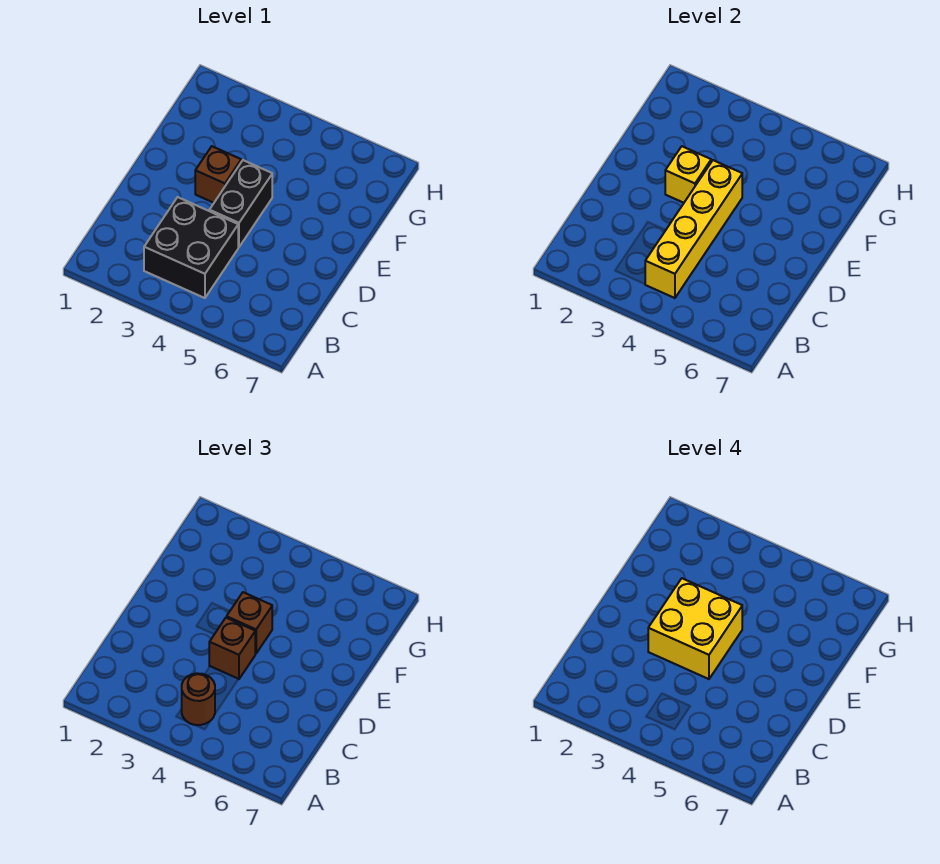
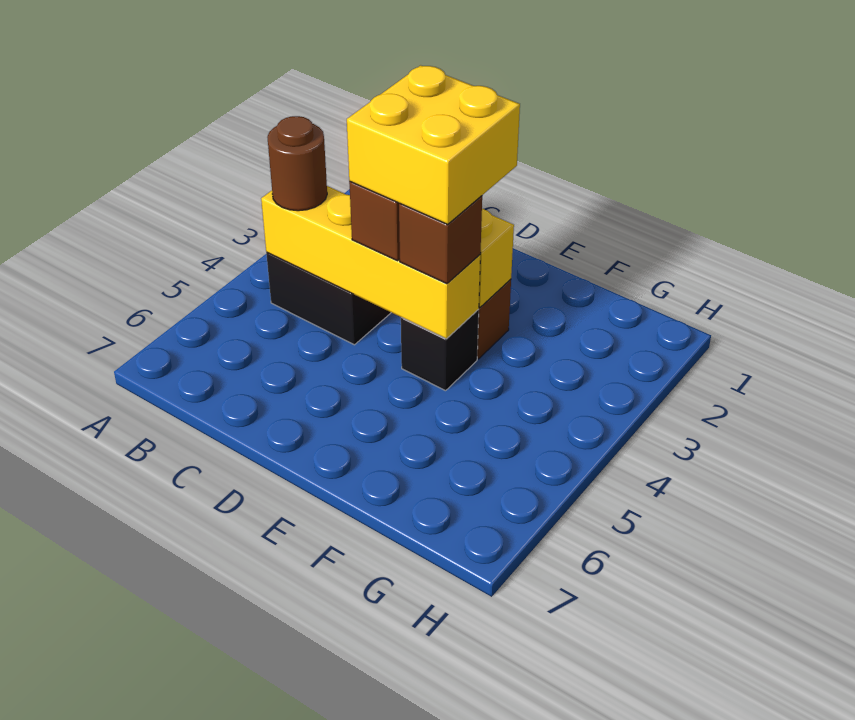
black brick D4:E4 level 1 -> black brick E4 level 1

